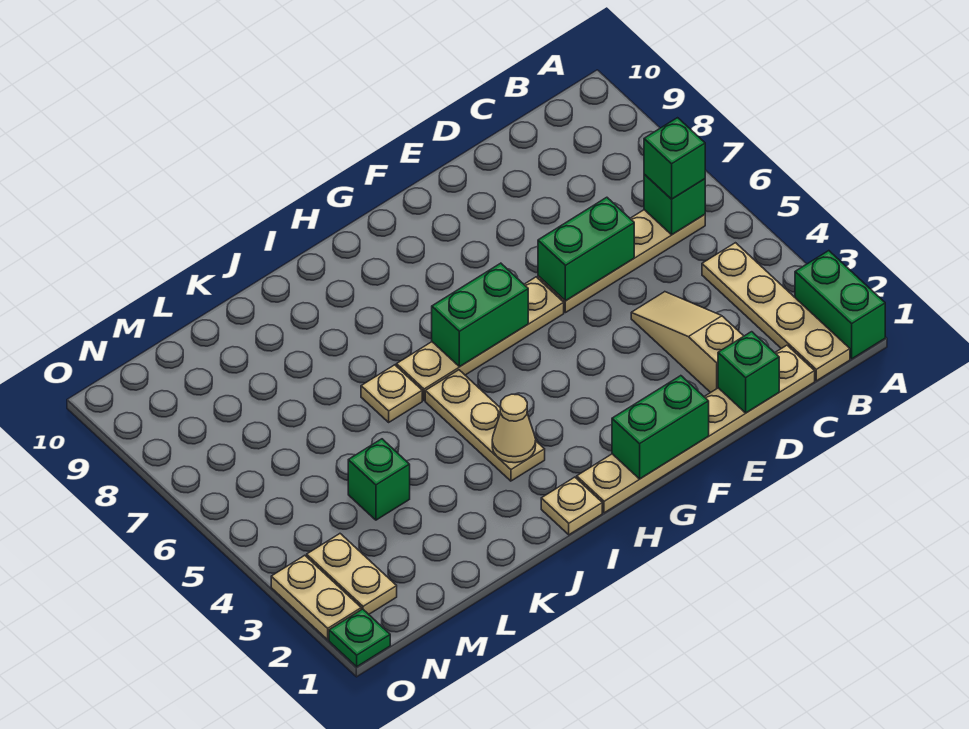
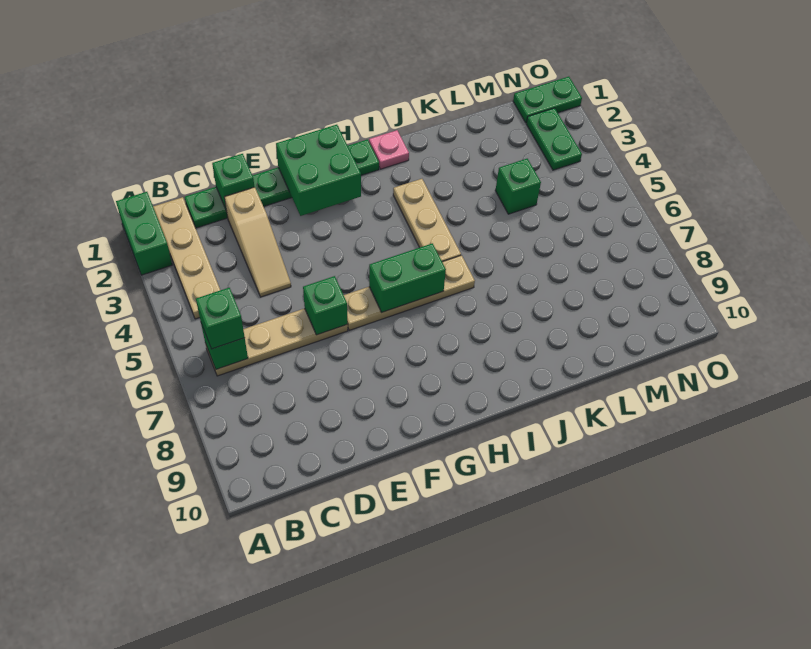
tan plate C1:H1 level 1 -> green plate C1:H1 level 1
green brick D6:E6 level 2 -> green brick E6 level 2
green brick F1:G1 level 2 -> green brick F1:G2 level 2
tan plate I1 level 1 -> pink plate I1 level 1
tan cone I3 level 2 -> none
tan plate J6 level 1 -> none
tan plate N2:N3 level 1 -> green plate N2:N3 level 1
green plate O1 level 1 -> green plate N1:O1 level 1
tan plate O2:O3 level 1 -> none

